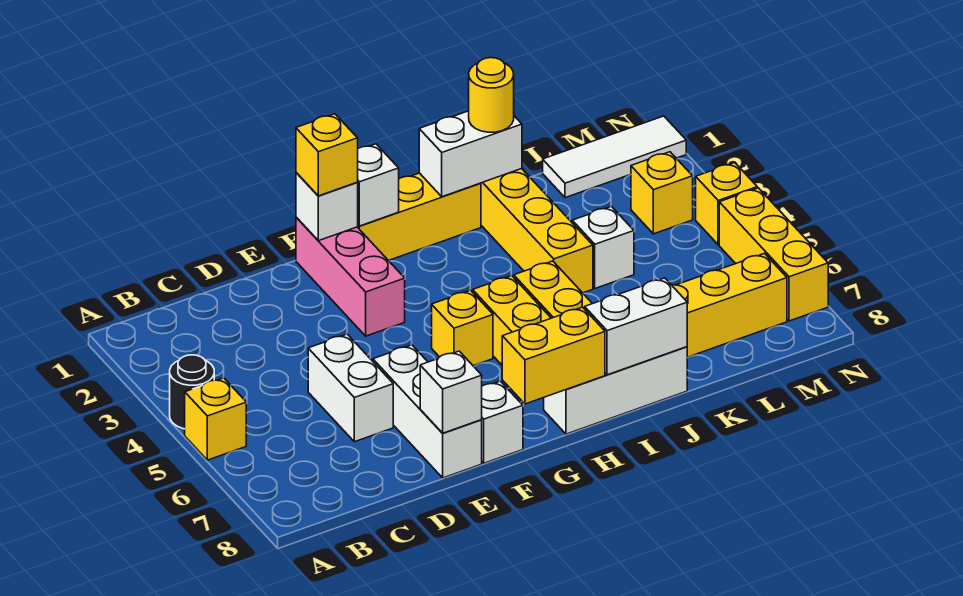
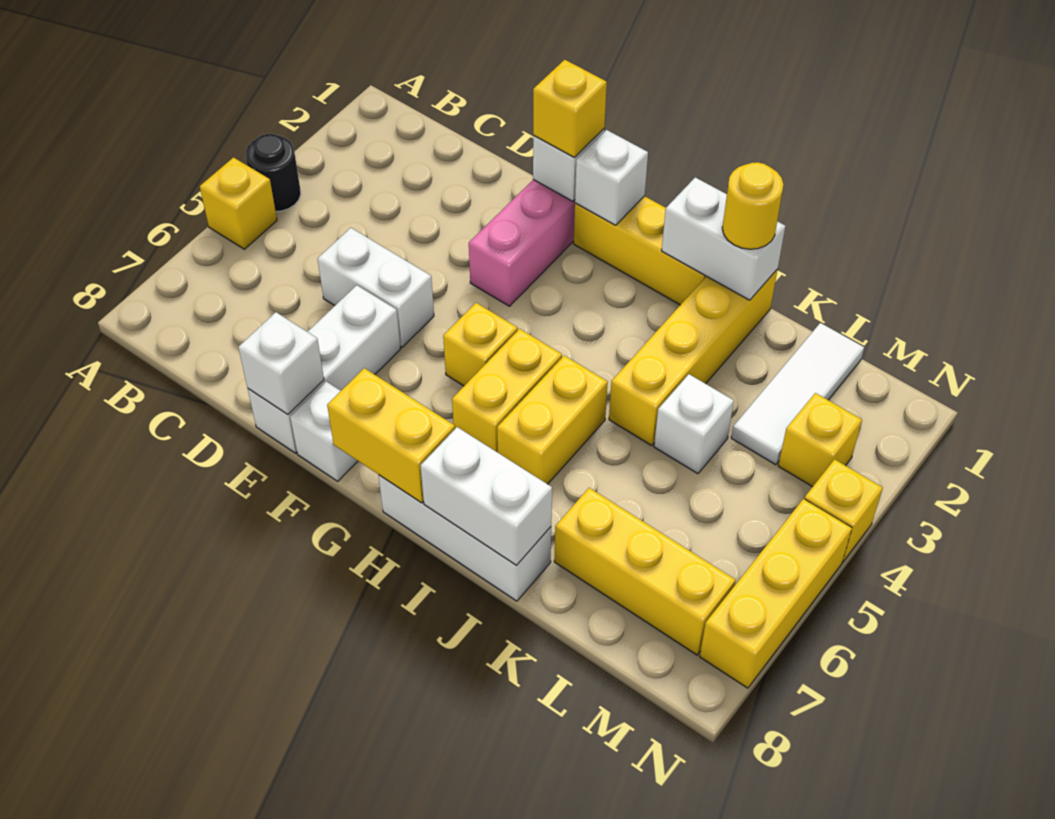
white brick D5:D6 level 1 -> white brick D5:E5 level 1
white tile L1:N1 level 1 -> white tile L1:L3 level 1

